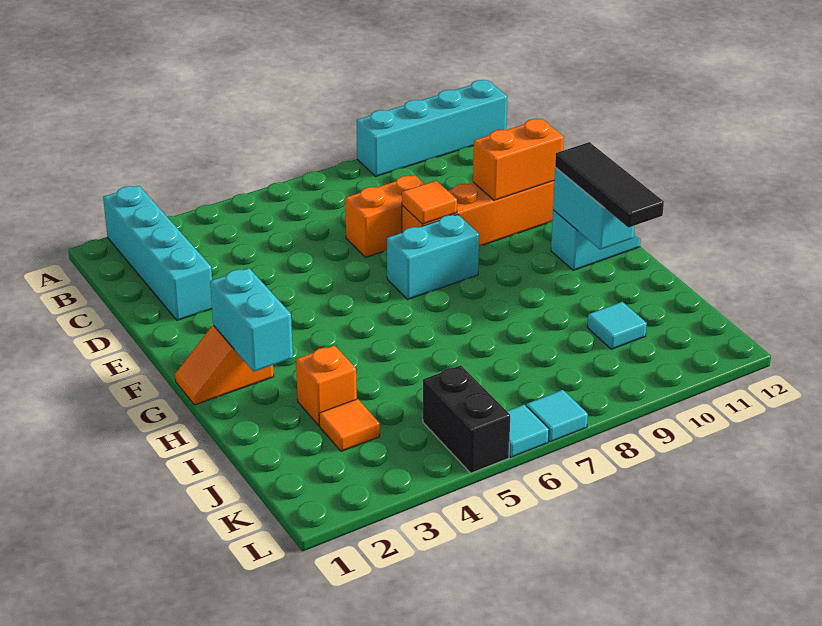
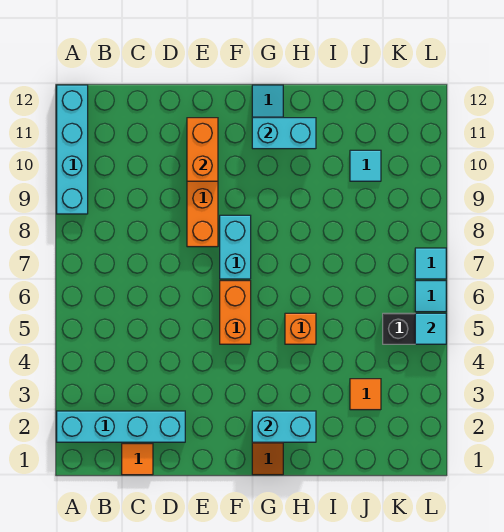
orange brick D7:D8 level 1 -> orange brick F5:F6 level 1
orange tile E8 level 2 -> orange tile C1 level 1
black tile G11:I11 level 3 -> none
orange brick I3 level 1 -> orange brick H5 level 1
none -> cyan tile L5 level 2

